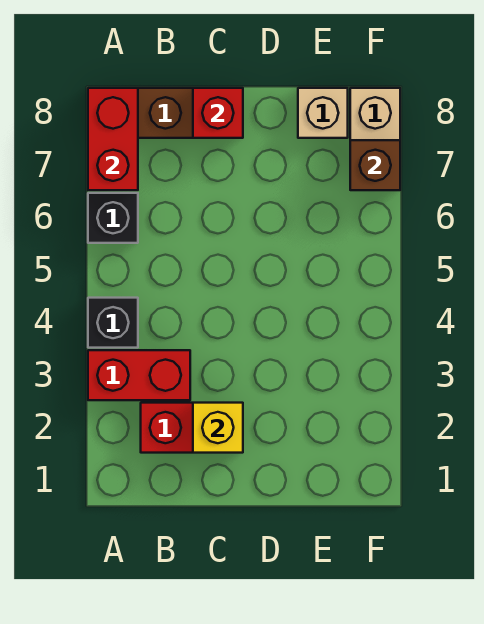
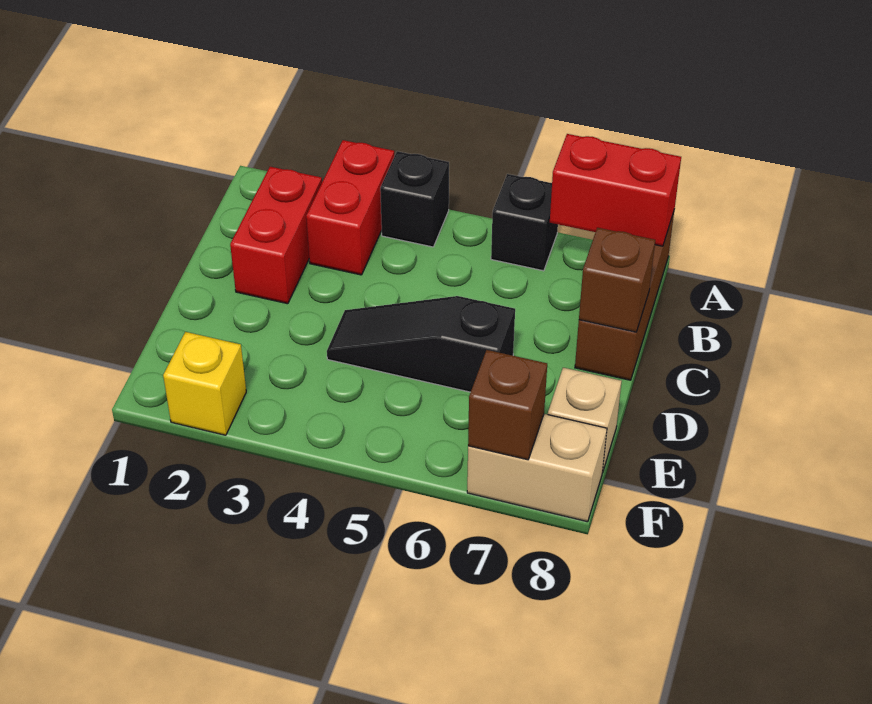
yellow brick C2 level 2 -> yellow brick F2 level 1
red brick C8 level 2 -> brown brick C8 level 2
none -> black slope D4:D6 level 1 top 6

